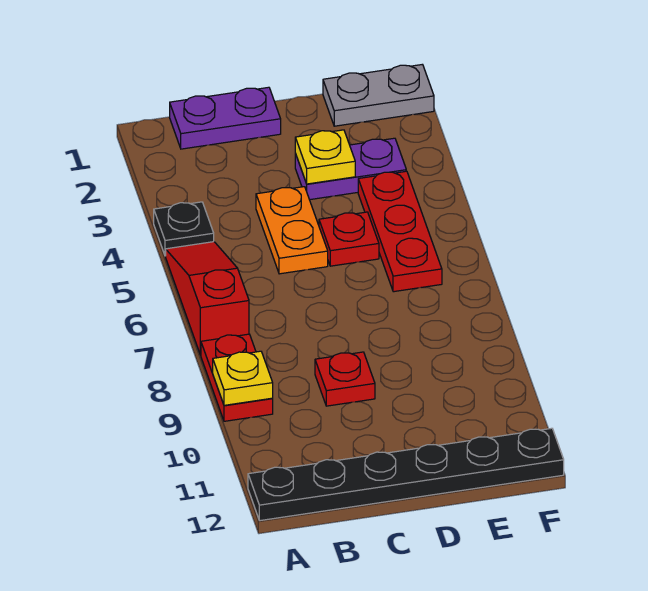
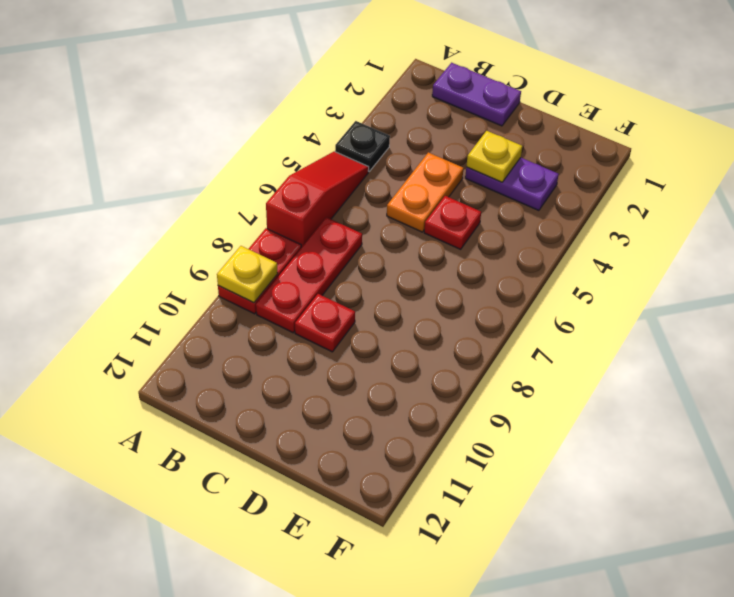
black plate A12:F12 level 1 -> none
grey plate E1:F1 level 1 -> none
red plate E4:E6 level 1 -> red plate B7:B9 level 1

